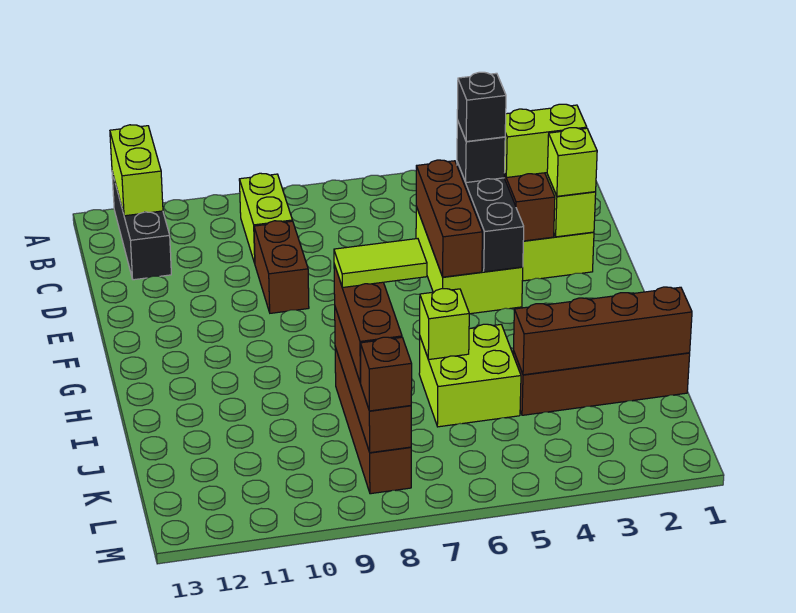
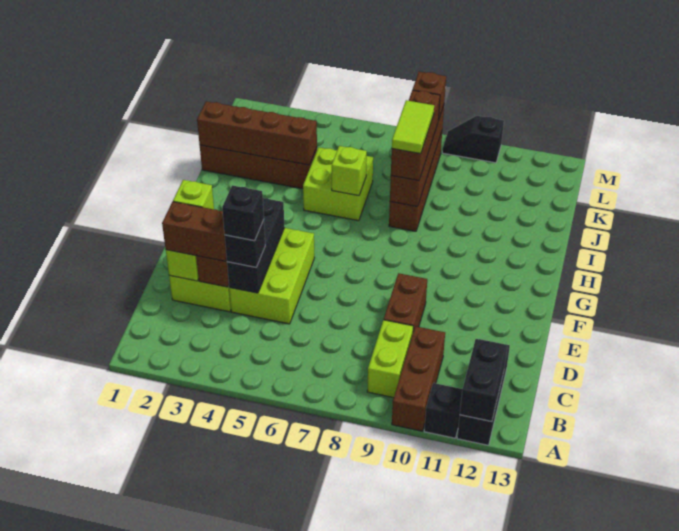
none -> black brick A11 level 1
lime brick A12:B12 level 2 -> black brick A12:B12 level 2
lime brick D2:D3 level 3 -> brown brick D2:D3 level 3
brown brick D5:F5 level 2 -> brown brick A10:C10 level 1
lime tile I7:I8 level 4 -> lime tile I8:J8 level 4
none -> black slope M9:M10 level 1 top 10

